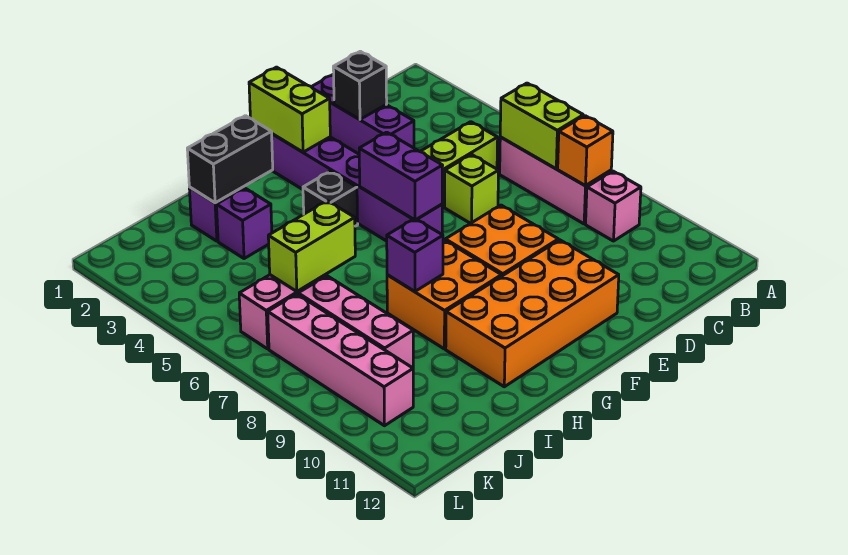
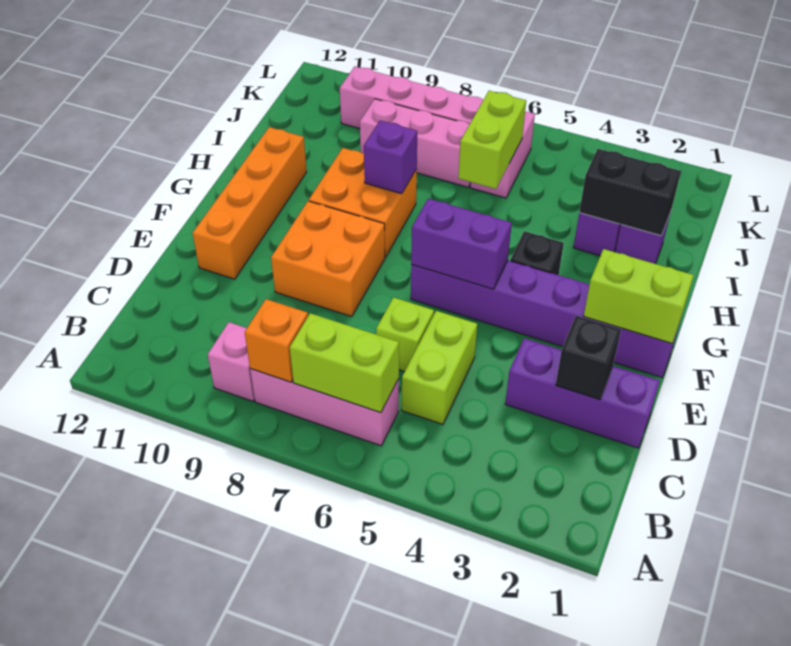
orange brick E10:H11 level 1 -> orange brick E11:H11 level 1
black brick H2:I2 level 2 -> black brick I2:I3 level 2

